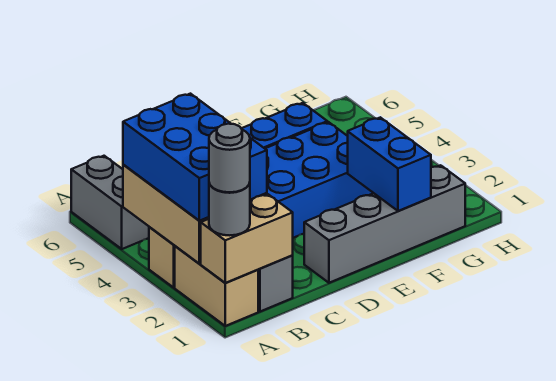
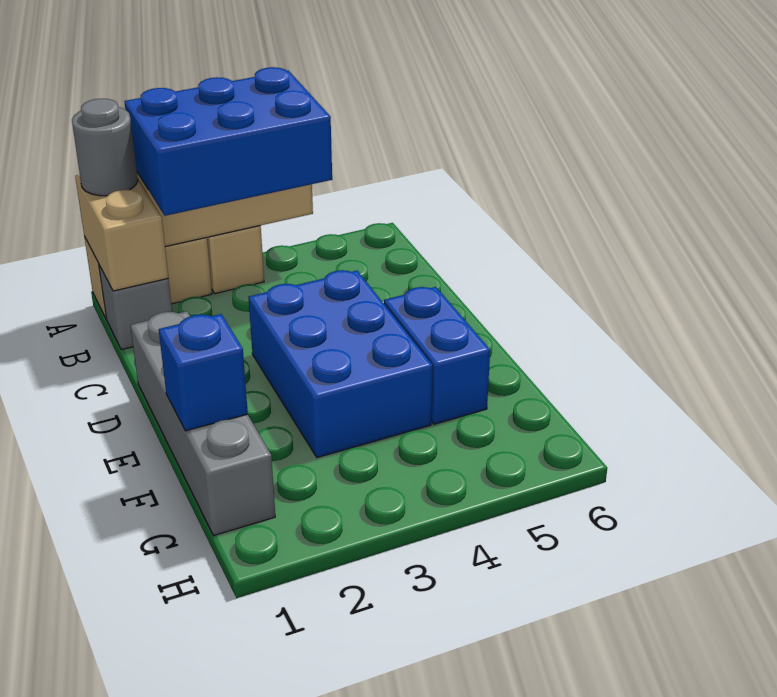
grey round brick A1 level 4 -> none
grey brick A5:A6 level 1 -> none
blue brick F1:F2 level 2 -> blue brick F1 level 2

